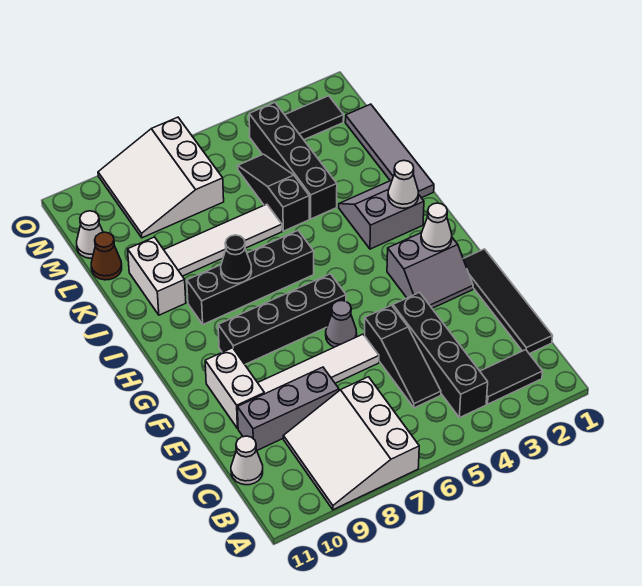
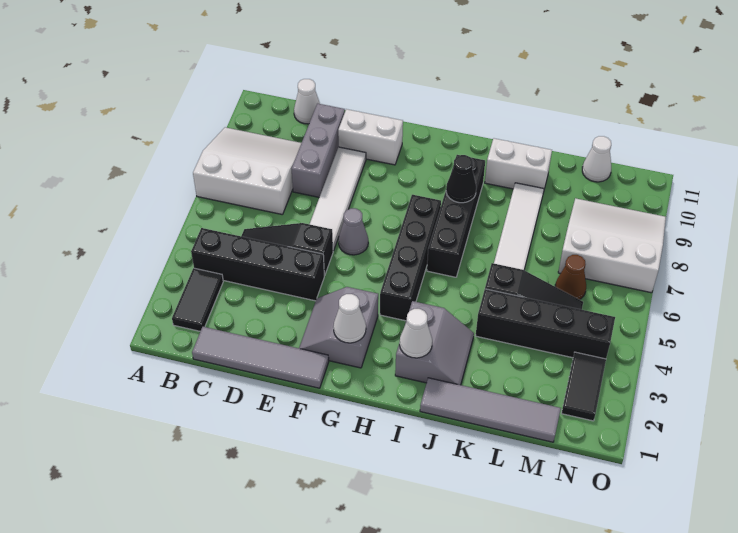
black tile C1:F1 level 1 -> grey tile C1:F1 level 1
black brick G6:G9 level 1 -> black brick H4:H7 level 1
brown cone L11 level 1 -> brown cone M6 level 1

